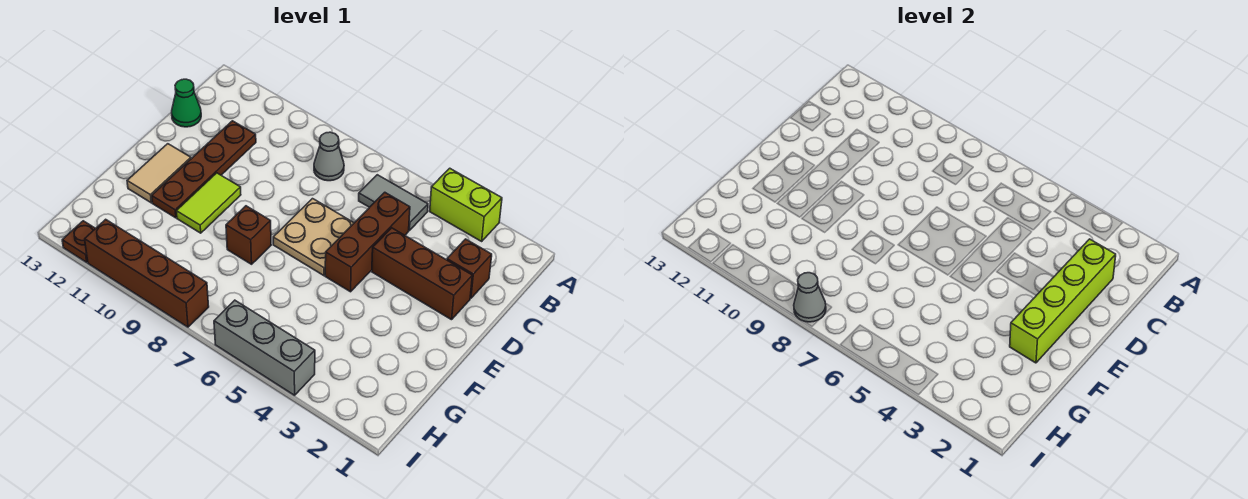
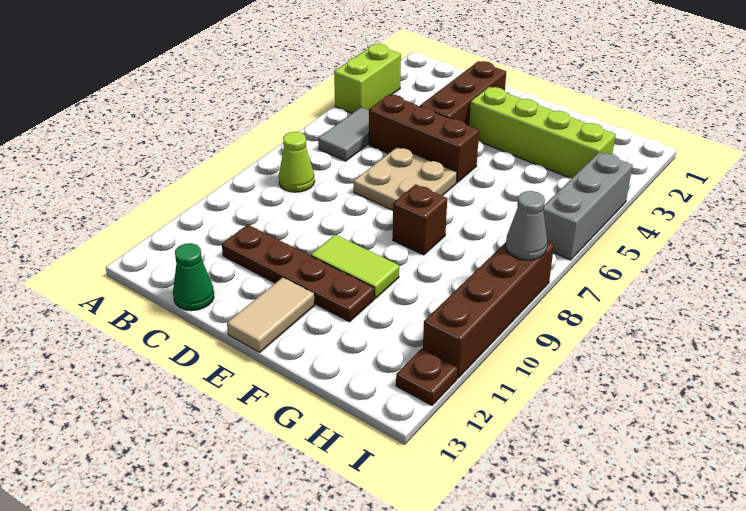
grey cone B8 level 1 -> lime cone B8 level 1
brown brick C2 level 1 -> none
lime brick C2:F2 level 2 -> lime brick E3:H3 level 1
tan tile E12:F12 level 1 -> tan tile E12:E13 level 1

